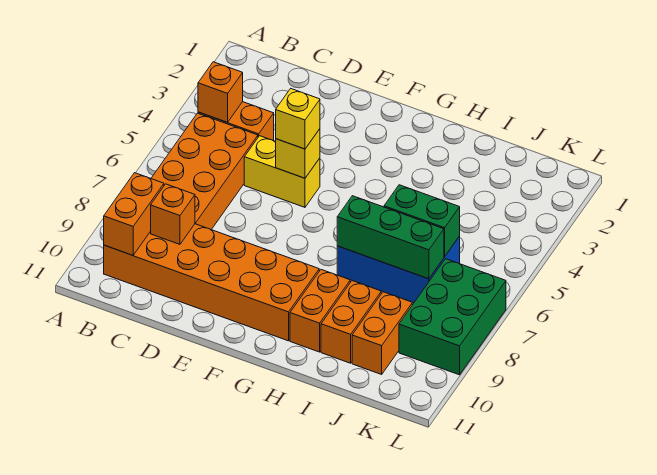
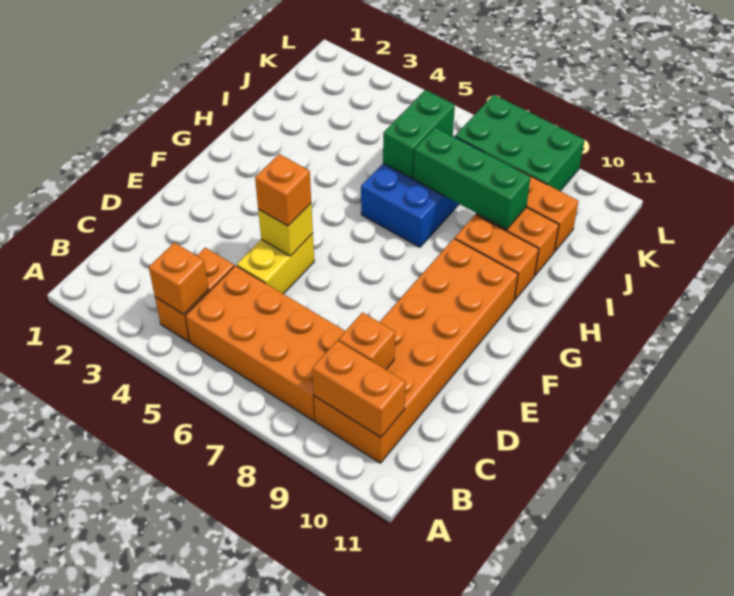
yellow brick E5 level 3 -> orange brick E5 level 3
green brick H7:J7 level 2 -> green brick I7:I9 level 2

